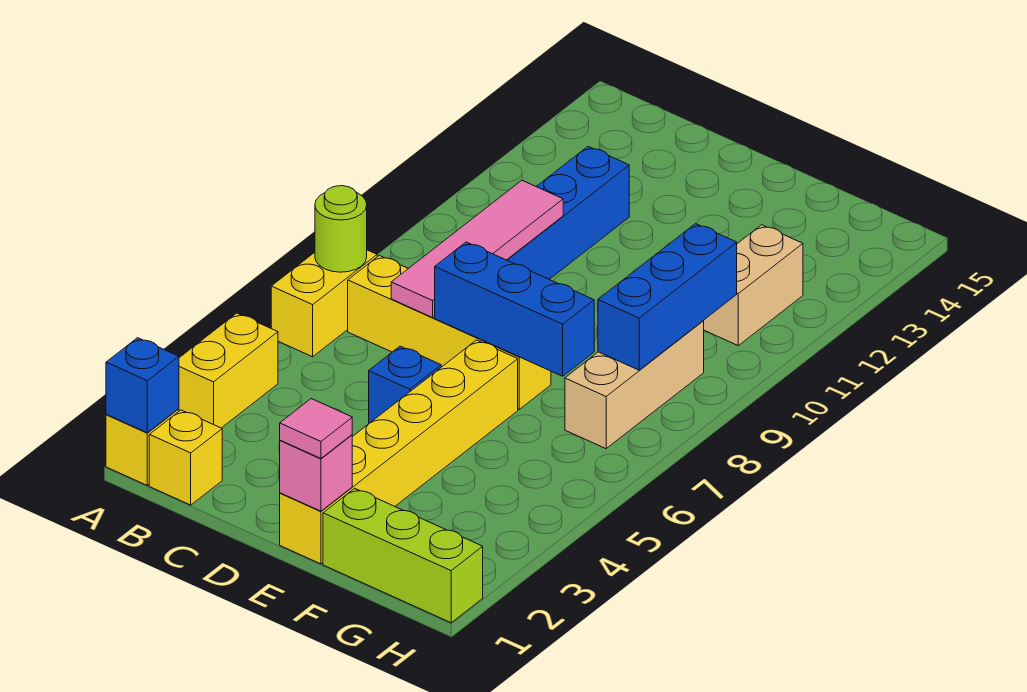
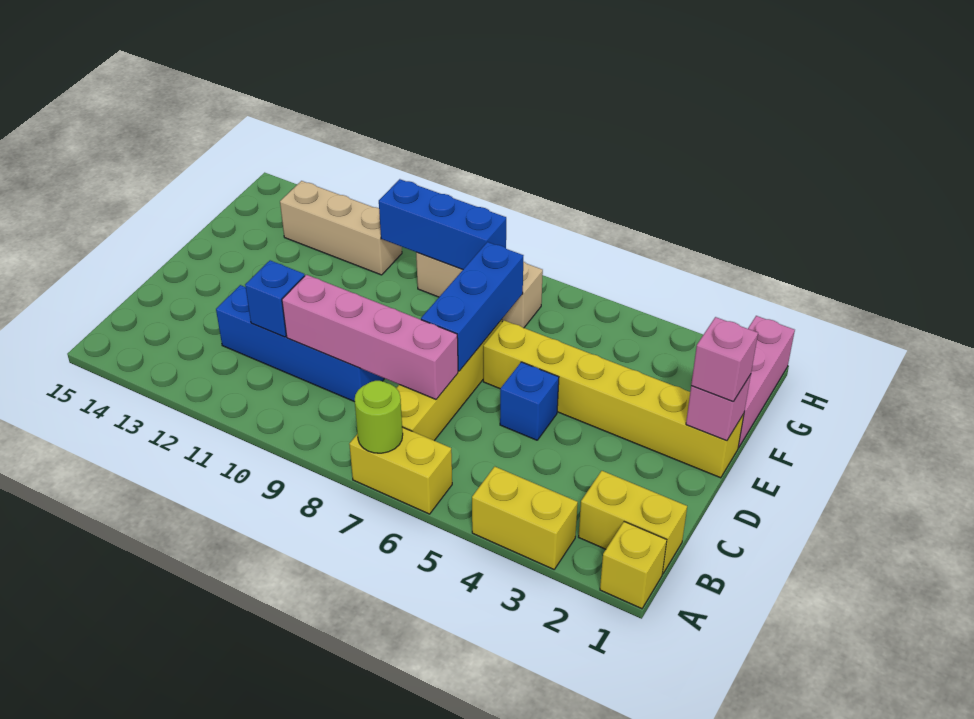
blue brick A1 level 2 -> blue brick C11 level 2
yellow brick B1 level 1 -> yellow brick B1:B2 level 1
pink tile C7:C10 level 2 -> pink brick C7:C10 level 2
pink tile E1 level 3 -> pink brick E1 level 3
lime brick F1:H1 level 1 -> pink brick F1:H1 level 1
tan brick G11:G12 level 1 -> tan brick G11:G13 level 1

